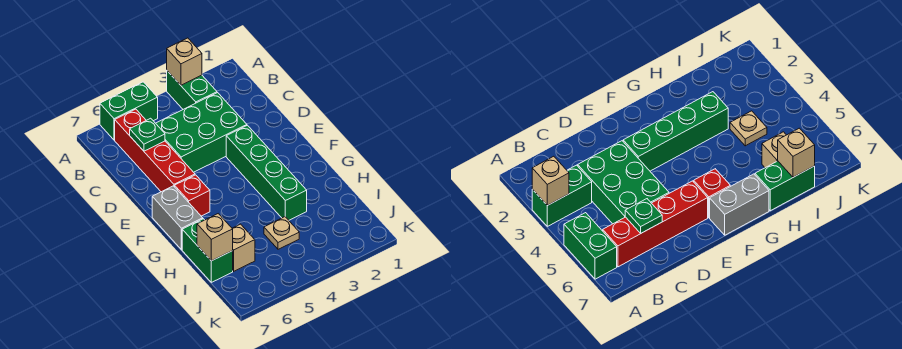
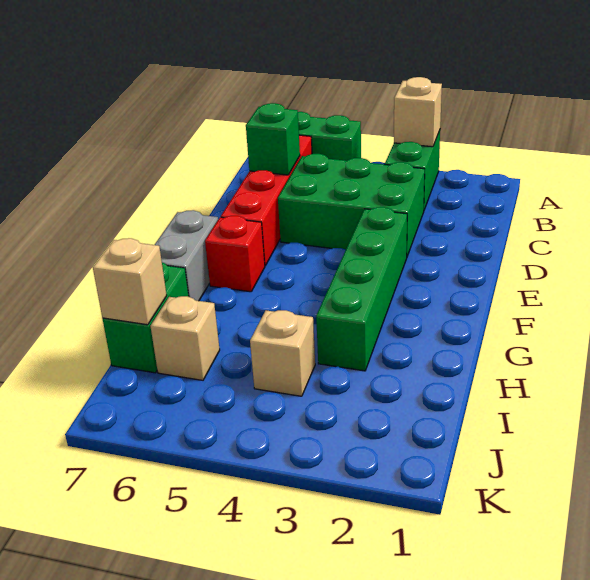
green plate C6 level 2 -> green brick C6 level 2
tan plate I4 level 1 -> tan brick I4 level 1

